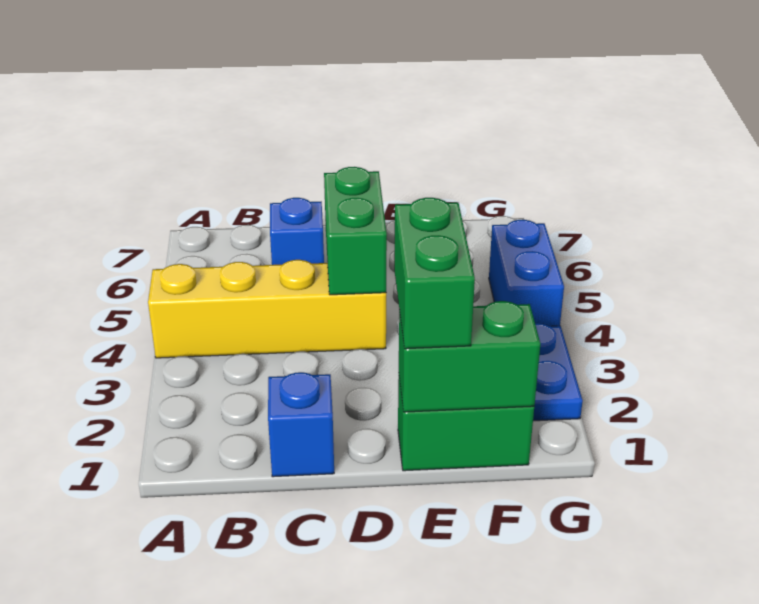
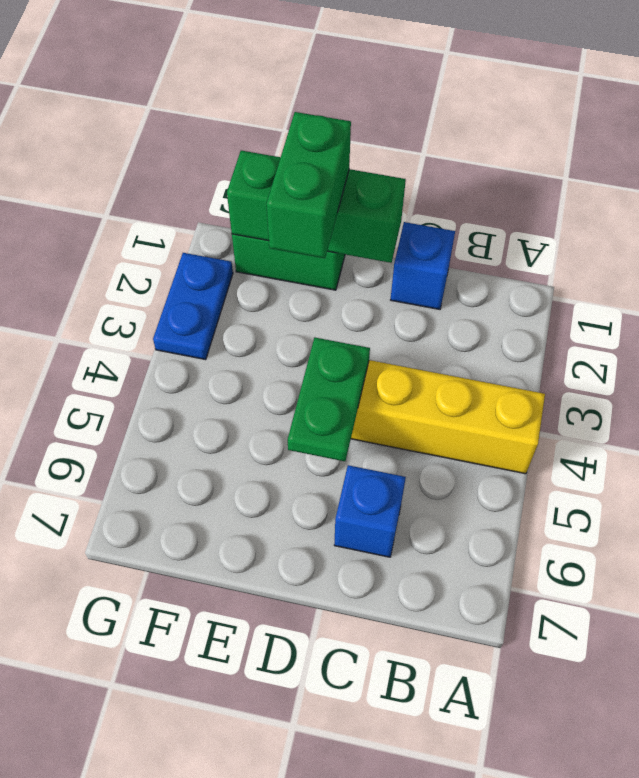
green brick D4:D5 level 2 -> green plate D4:D5 level 2
green brick E1:F1 level 2 -> green brick D1:F1 level 2
blue brick G4:G5 level 1 -> none

